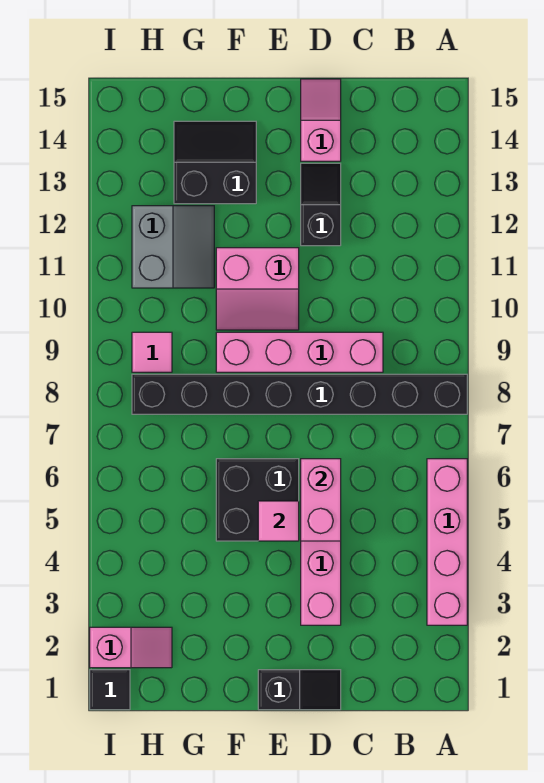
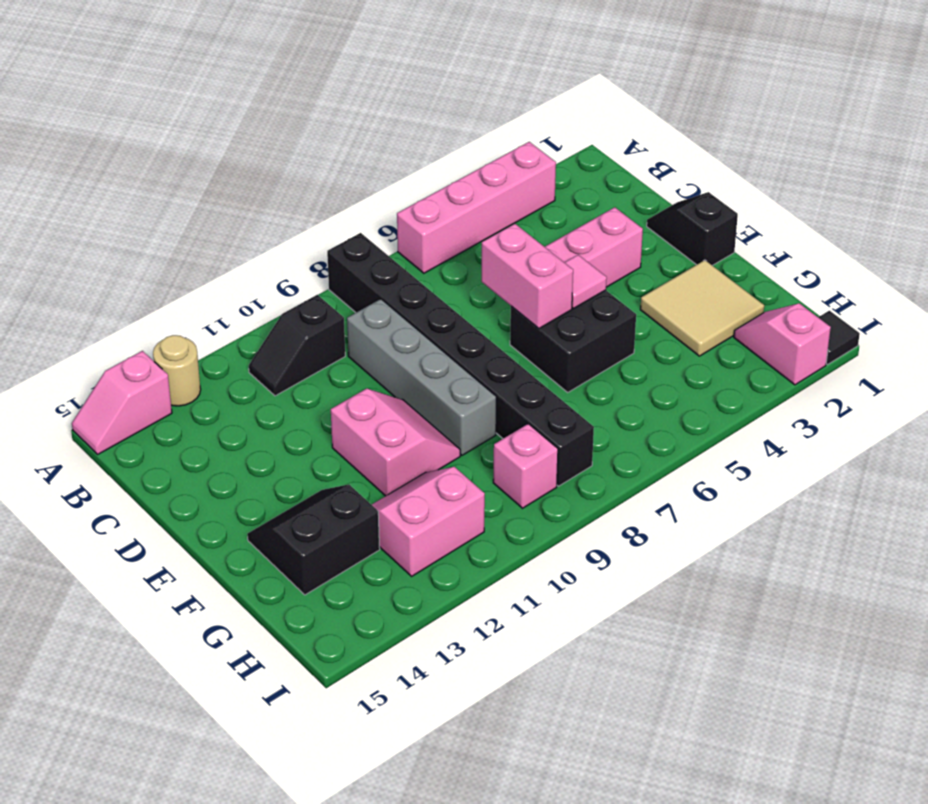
none -> tan round brick A13 level 1
pink brick C9:F9 level 1 -> grey brick C9:F9 level 1
pink brick D5:D6 level 2 -> pink brick D6:E6 level 2
black slope D12:D13 level 1 top 12 -> black slope B10:B11 level 1 top 10
pink slope D14:D15 level 1 top 14 -> pink slope A14:A15 level 1 top 14
none -> tan tile F2:G3 level 1
black slope F13:G14 level 1 top 13 -> black slope F13:G14 level 1 top G
grey slope G11:H12 level 1 top H -> pink slope G11:H12 level 1 top H
pink tile H9 level 1 -> pink brick H9 level 1

